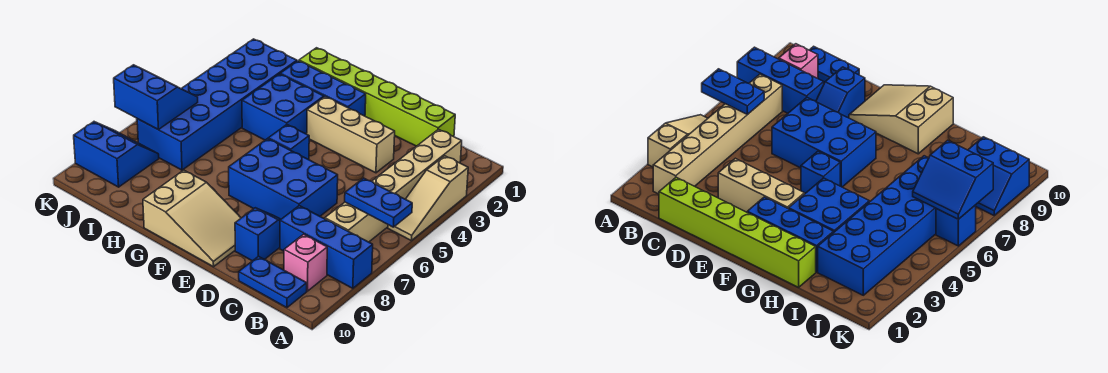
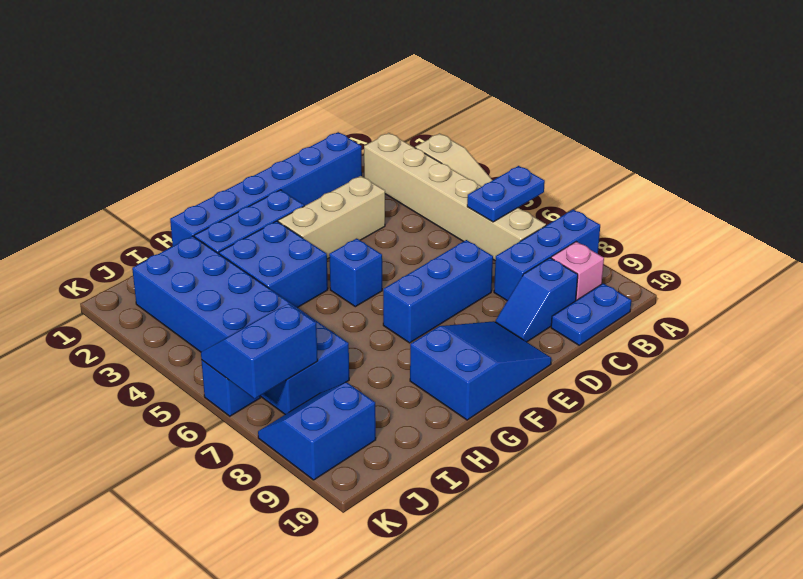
lime brick C1:H1 level 1 -> blue brick C1:H1 level 1
blue brick D6:F7 level 1 -> blue brick D7:F7 level 1
blue slope D8:D9 level 1 top 9 -> blue slope C9:D9 level 1 top C
tan slope E9:G10 level 1 top G -> blue slope E9:G10 level 1 top G

